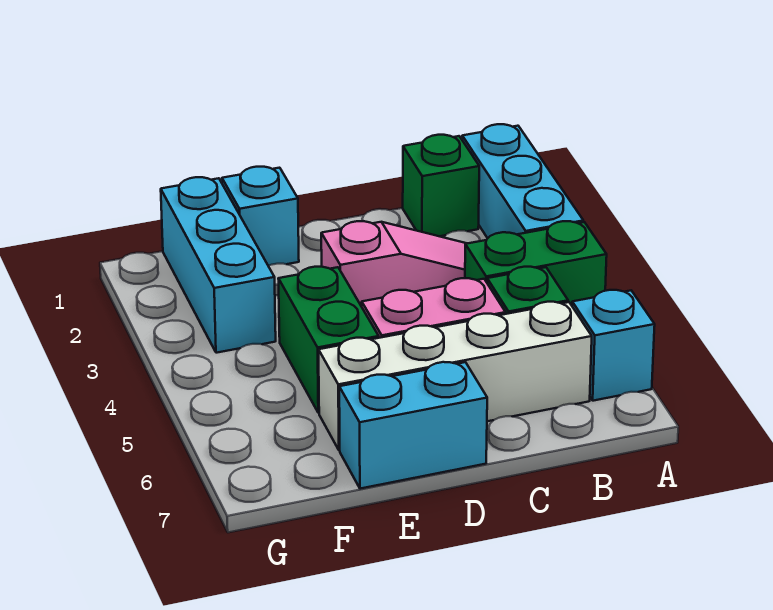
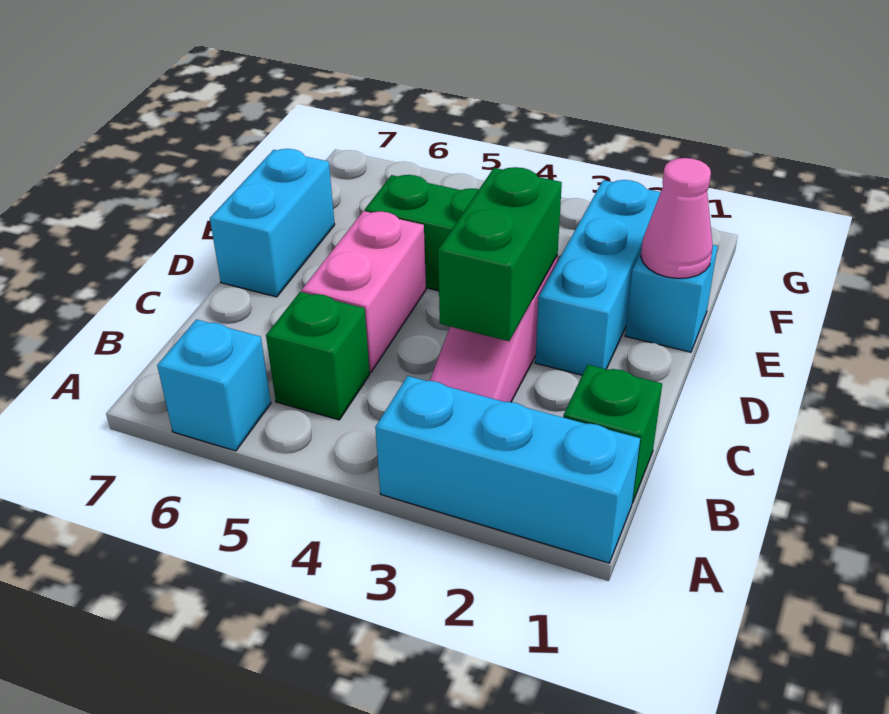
green brick A4:B4 level 1 -> green brick C3:D3 level 2
white brick B6:E6 level 1 -> none
none -> pink cone E1 level 2
cyan brick F1:F3 level 1 -> cyan brick D2:F2 level 1

